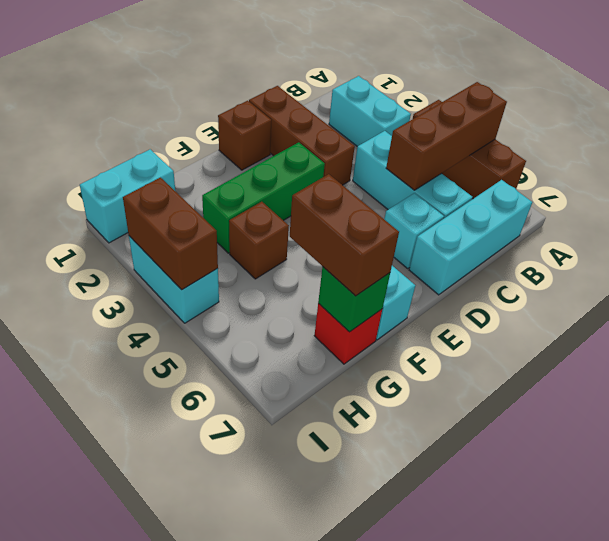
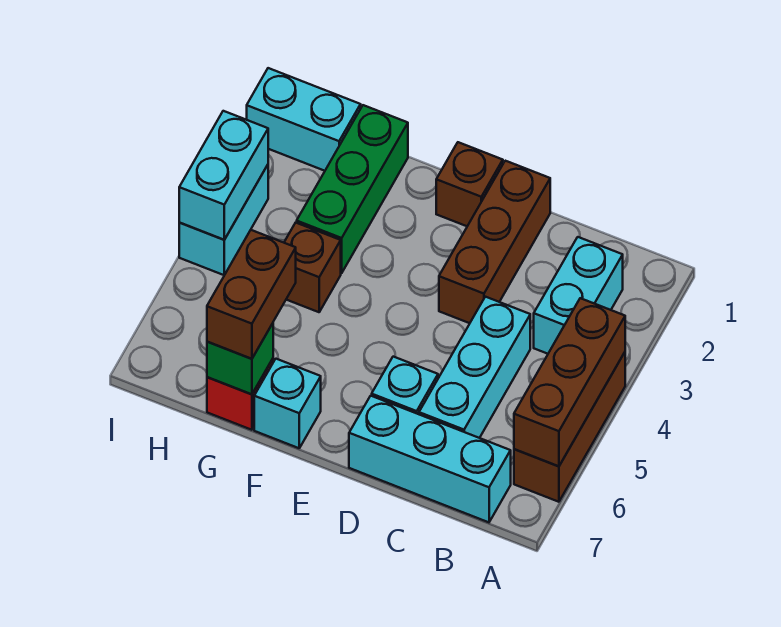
brown brick A5:C5 level 2 -> brown brick A4:A6 level 2
green brick E3:G3 level 1 -> green brick G1:G3 level 1
brown brick I3:I4 level 2 -> cyan brick I3:I4 level 2

